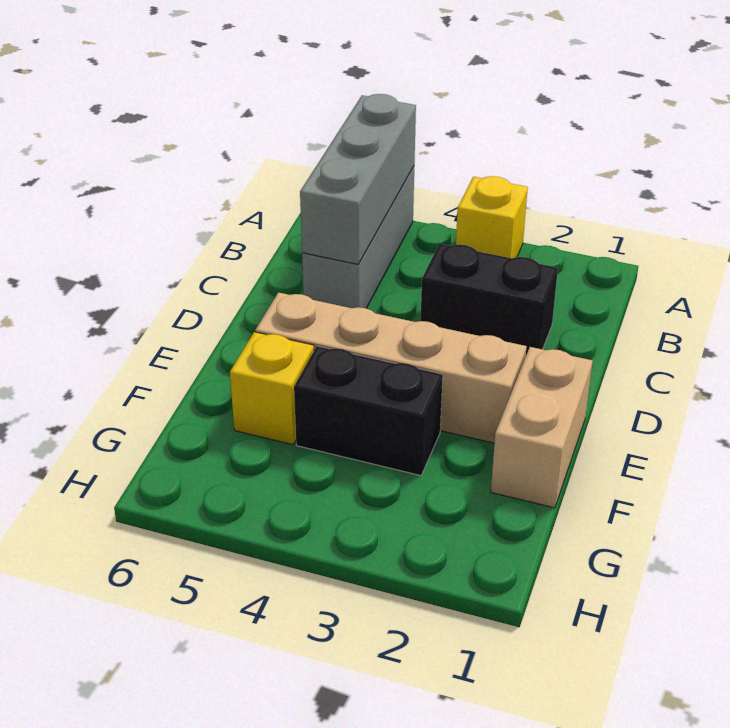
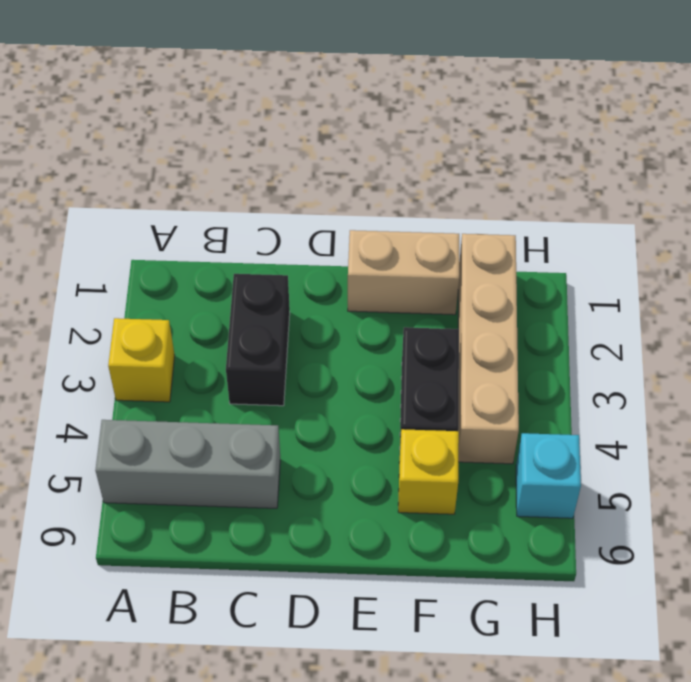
grey brick A5:C5 level 2 -> none
tan brick E2:E5 level 1 -> tan brick G1:G4 level 1
none -> cyan brick H5 level 1

